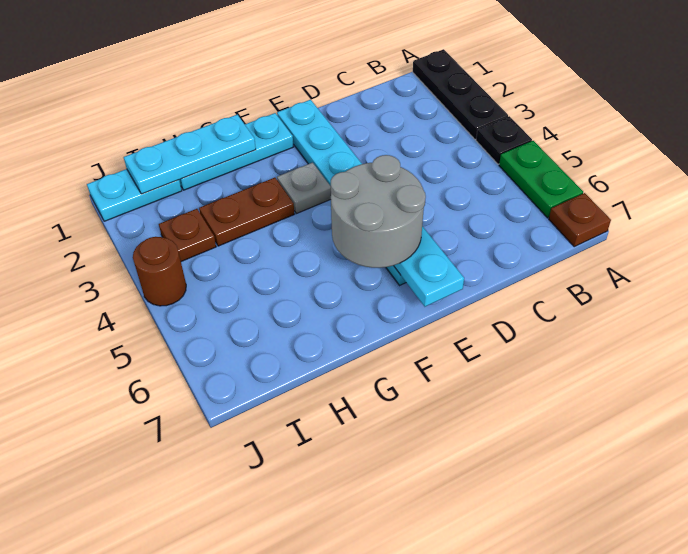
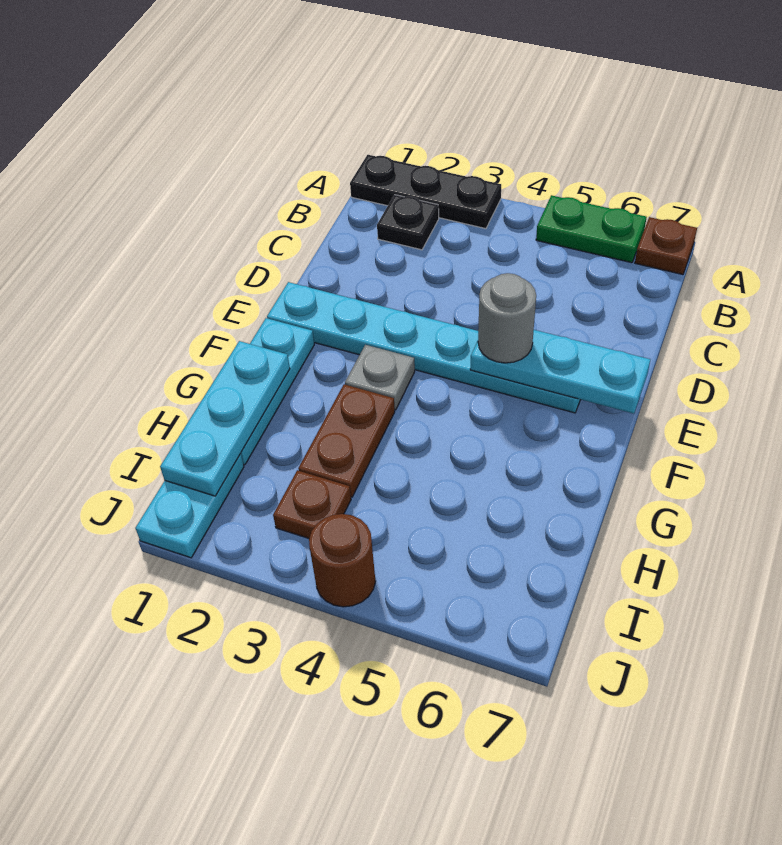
black plate A4 level 1 -> black plate B2 level 1
grey round brick E5:F6 level 3 -> grey round brick E5 level 3

